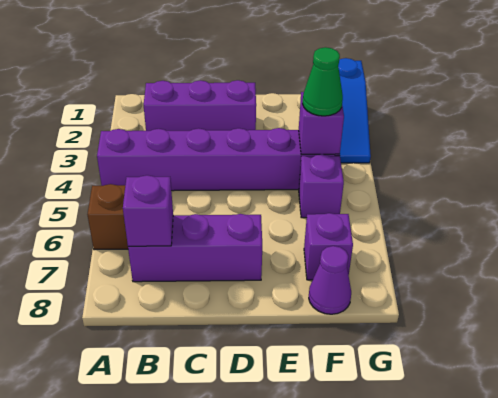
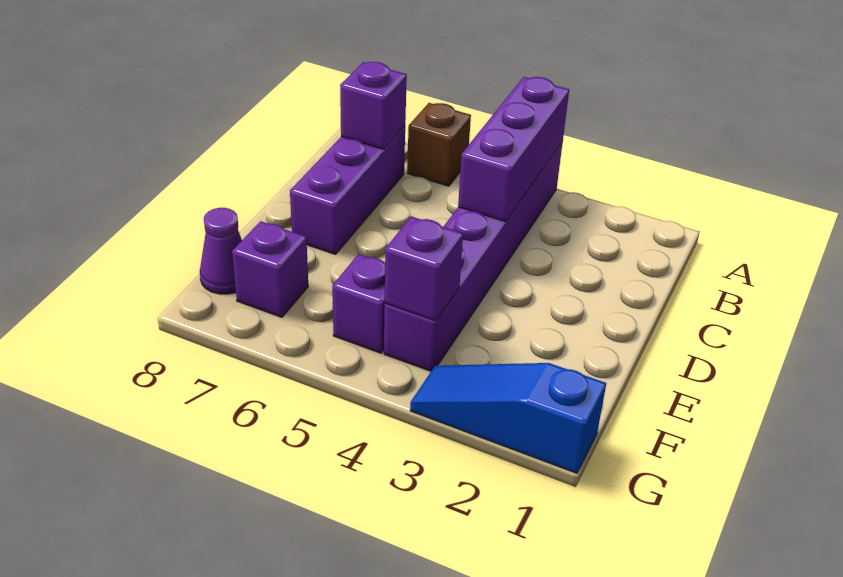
purple brick B2:D2 level 1 -> purple brick A4:C4 level 2
green cone F4 level 3 -> none

